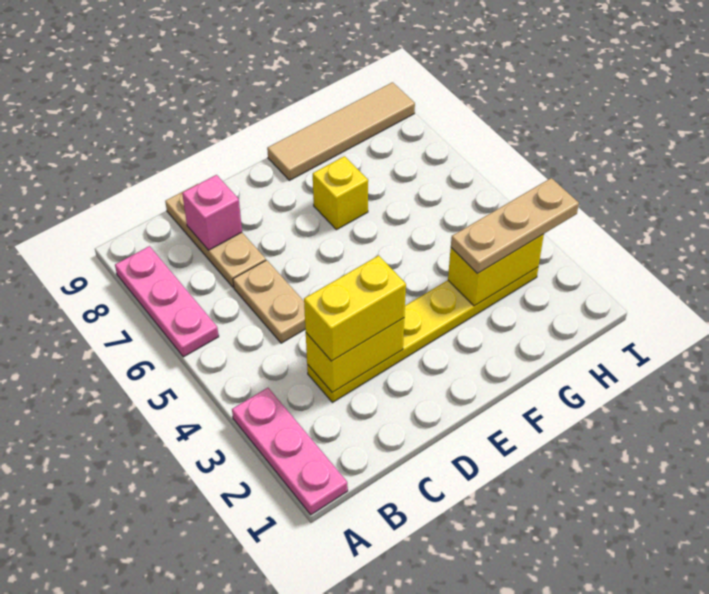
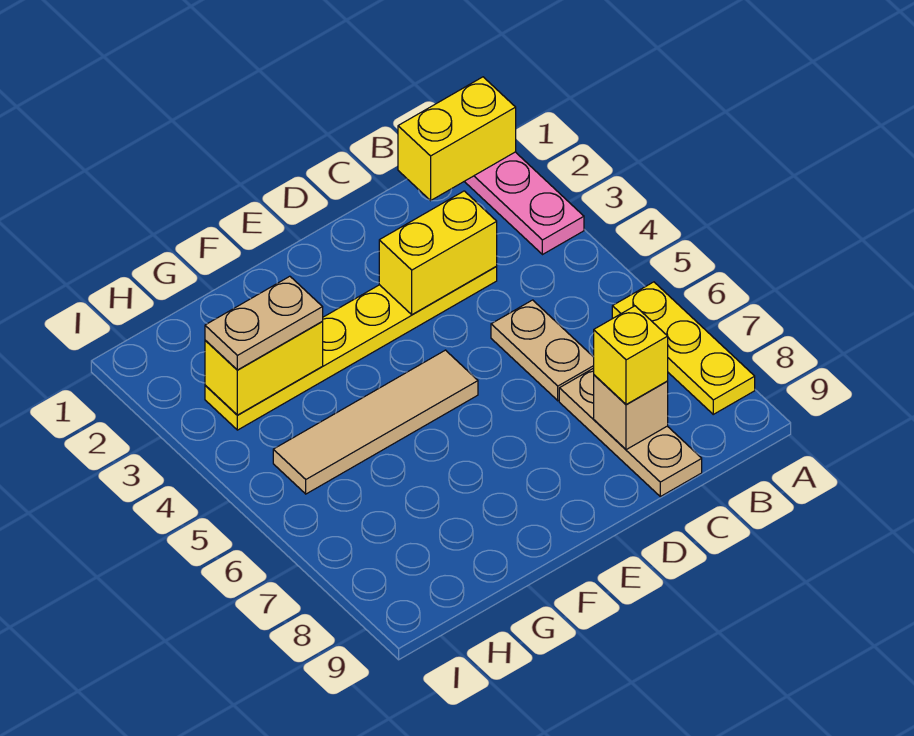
pink plate A6:A8 level 1 -> yellow plate A6:A8 level 1
yellow brick C3:D3 level 3 -> yellow brick A1:B1 level 2
pink brick C8 level 2 -> tan brick C8 level 2
yellow brick F7 level 1 -> yellow brick C8 level 3
tan tile F9:I9 level 1 -> tan tile E5:H5 level 1
tan plate G3:I3 level 3 -> tan plate G3:H3 level 3

